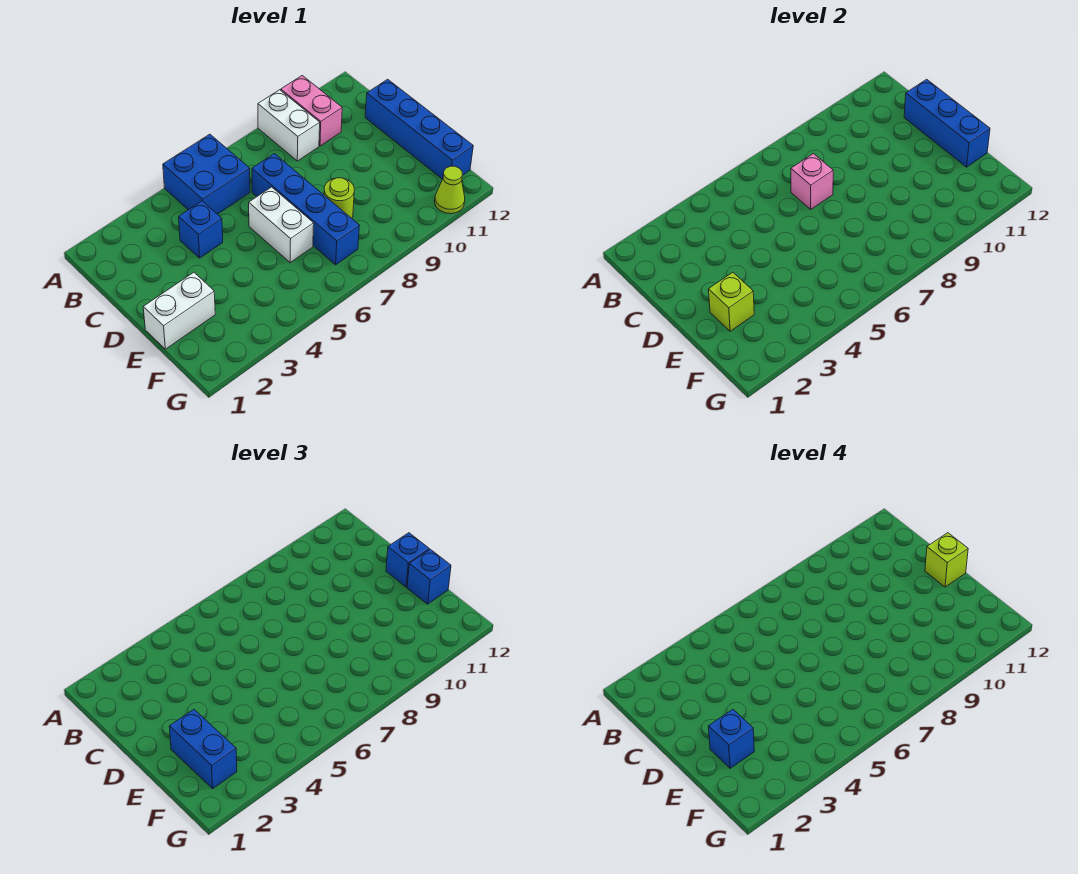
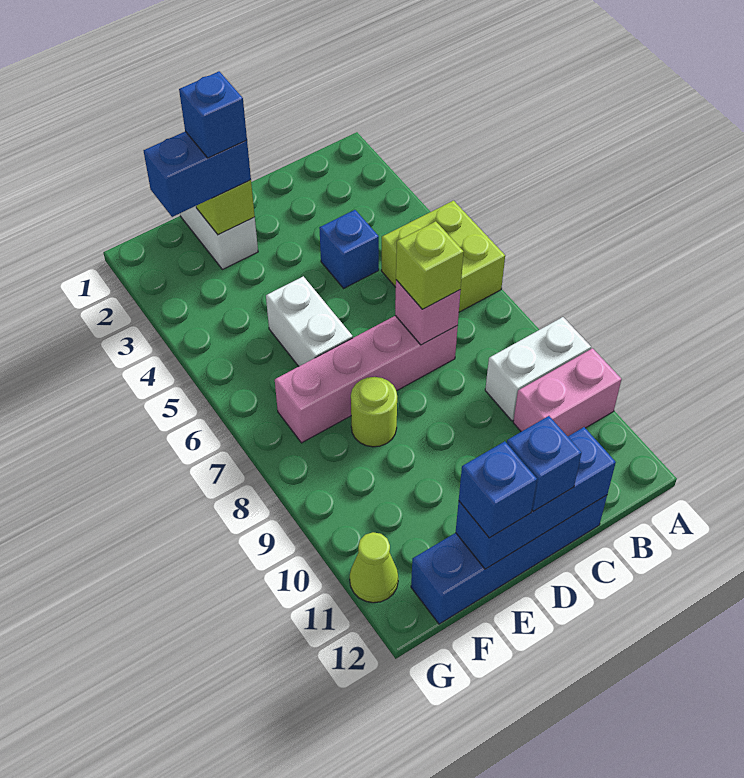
blue brick A5:B6 level 1 -> lime brick A5:B6 level 1
blue brick C7:F7 level 1 -> pink brick C7:F7 level 1
white brick D6:E6 level 1 -> white brick E5:E6 level 1
lime brick D12 level 4 -> lime brick C7 level 3

